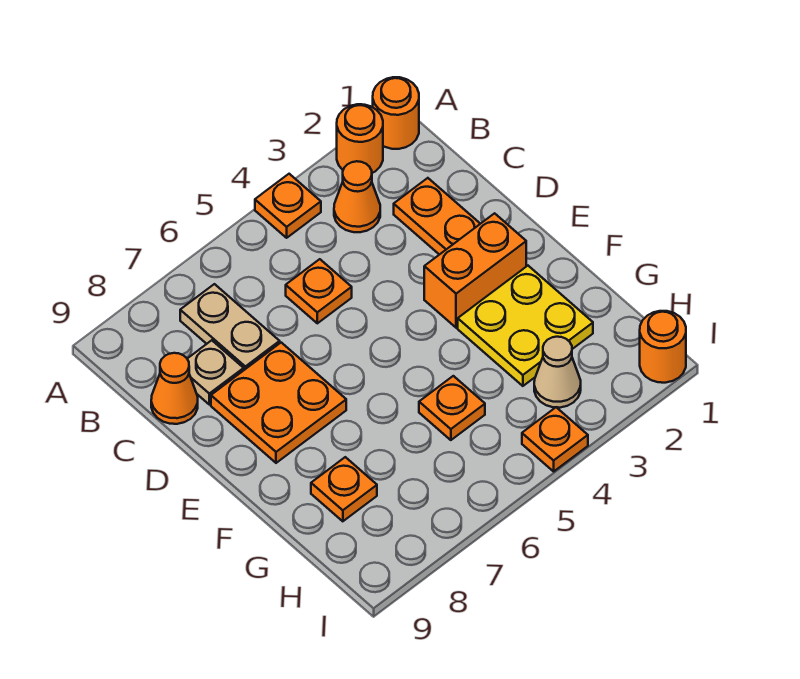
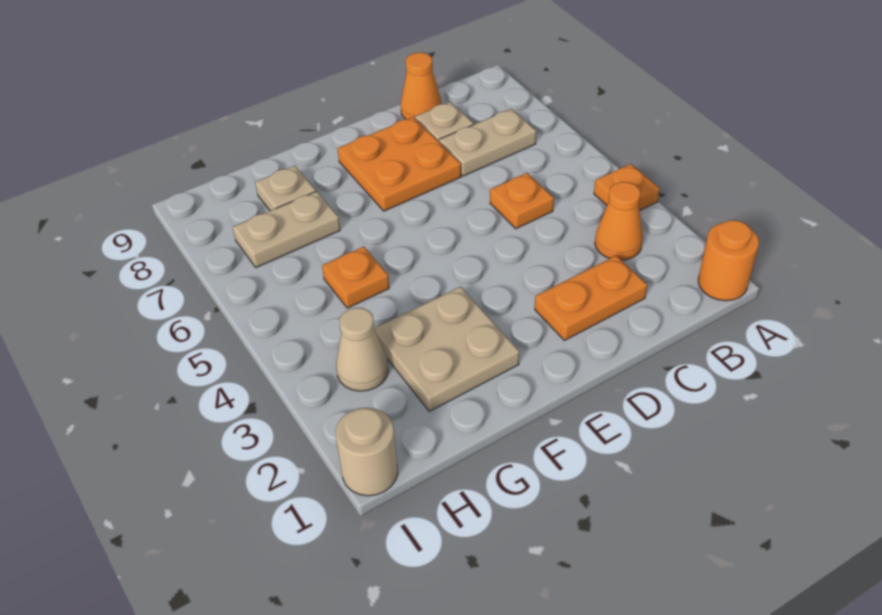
orange round brick A2 level 1 -> none
orange brick E2:E3 level 1 -> none
yellow plate F2:G3 level 1 -> tan plate F2:G3 level 1
none -> tan plate G7:H7 level 1
orange plate G8 level 1 -> tan plate G8 level 1
orange round brick I1 level 1 -> tan round brick I1 level 1
orange plate I4 level 1 -> none

